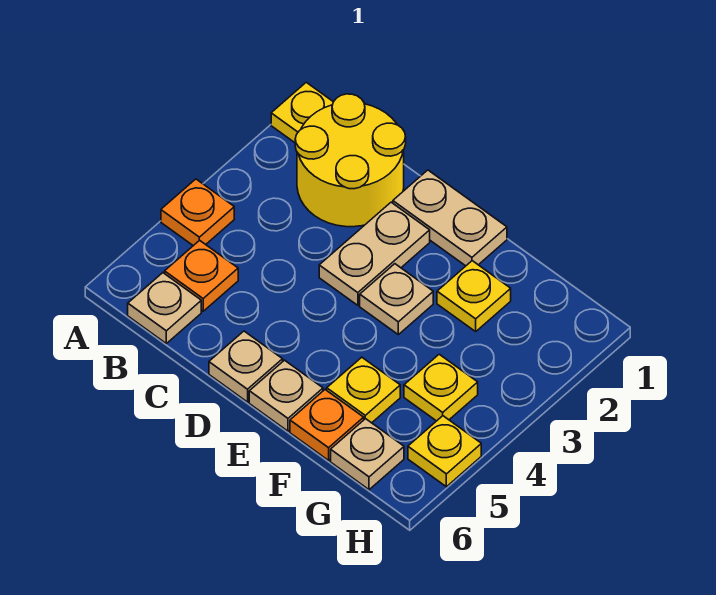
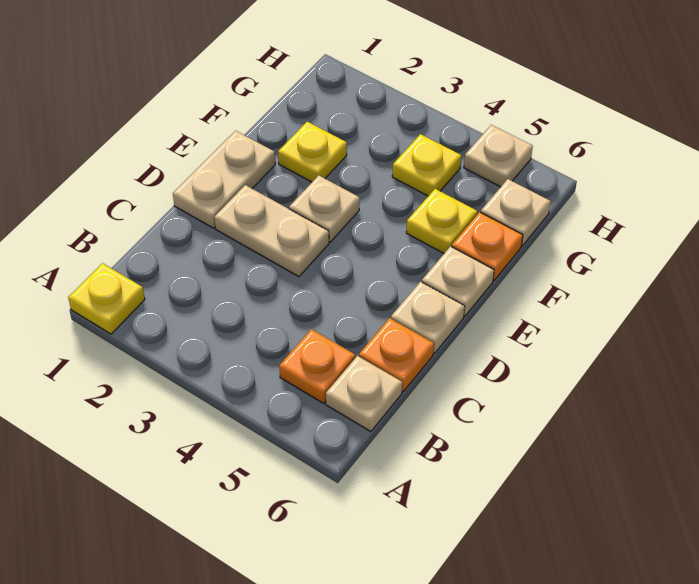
orange plate A4 level 1 -> orange plate C6 level 1
yellow round brick B1:C2 level 1 -> none
yellow plate H5 level 1 -> tan plate H5 level 1

